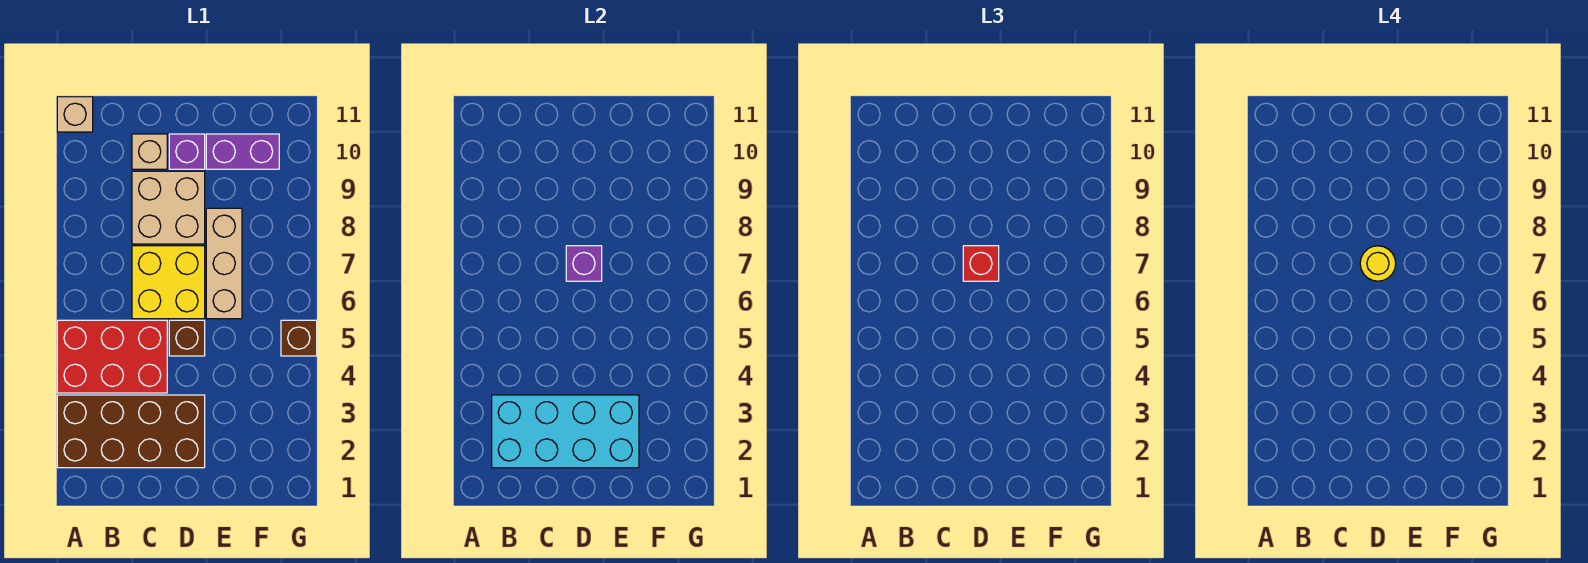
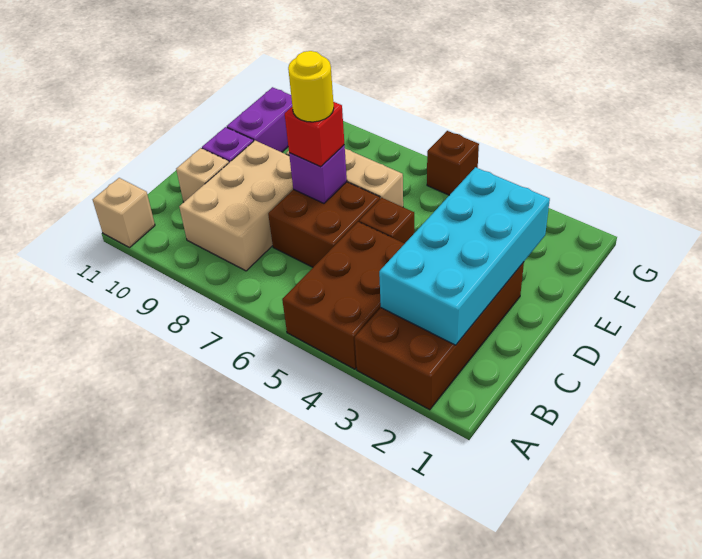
red brick A4:C5 level 1 -> brown brick A4:C5 level 1
yellow brick C6:D7 level 1 -> brown brick C6:D7 level 1
tan brick C8:D9 level 1 -> tan brick B8:D9 level 1

